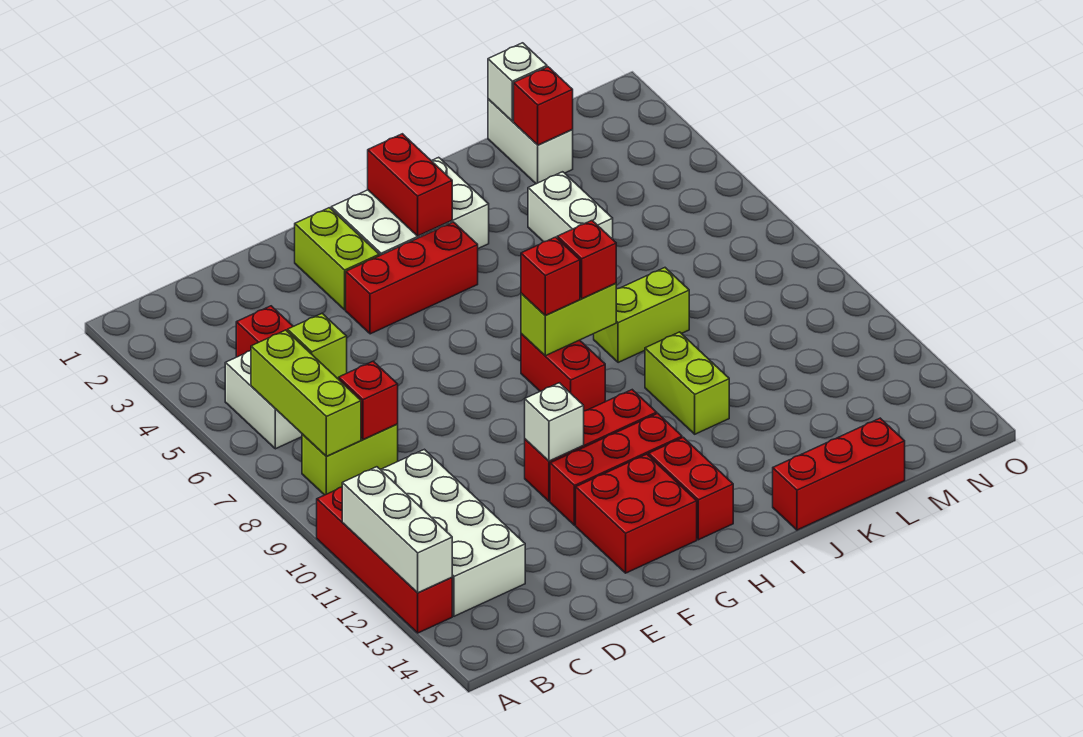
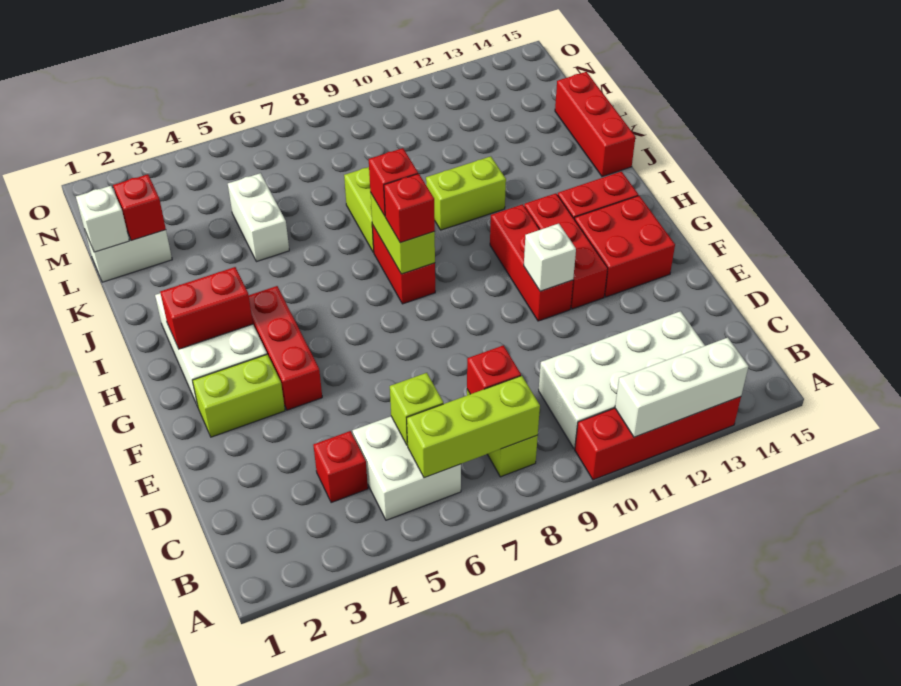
red brick H8:H9 level 1 -> red brick H8:I8 level 1
white brick K4:K5 level 1 -> white brick K5:L5 level 1

